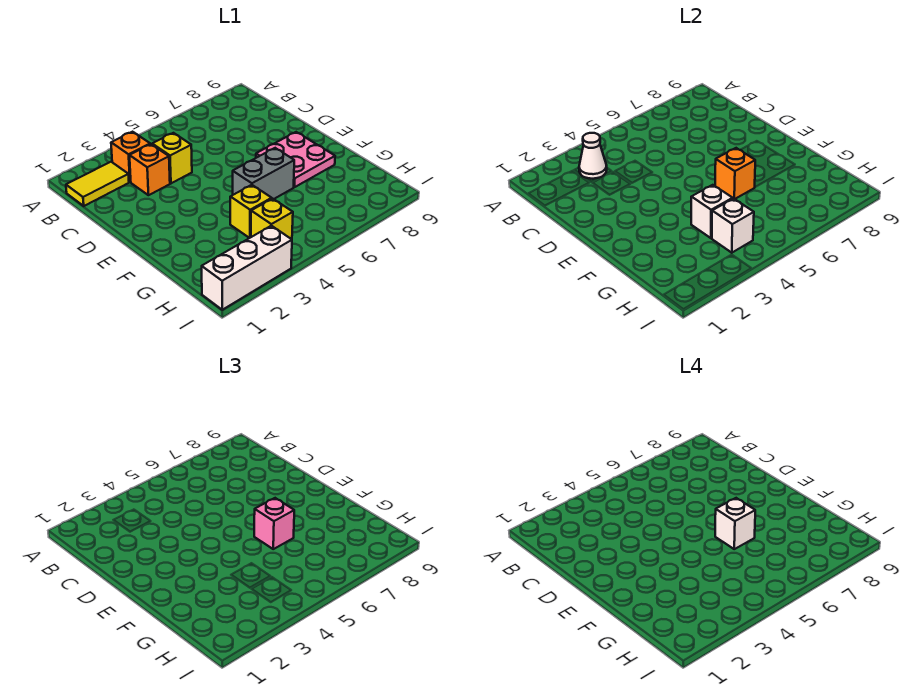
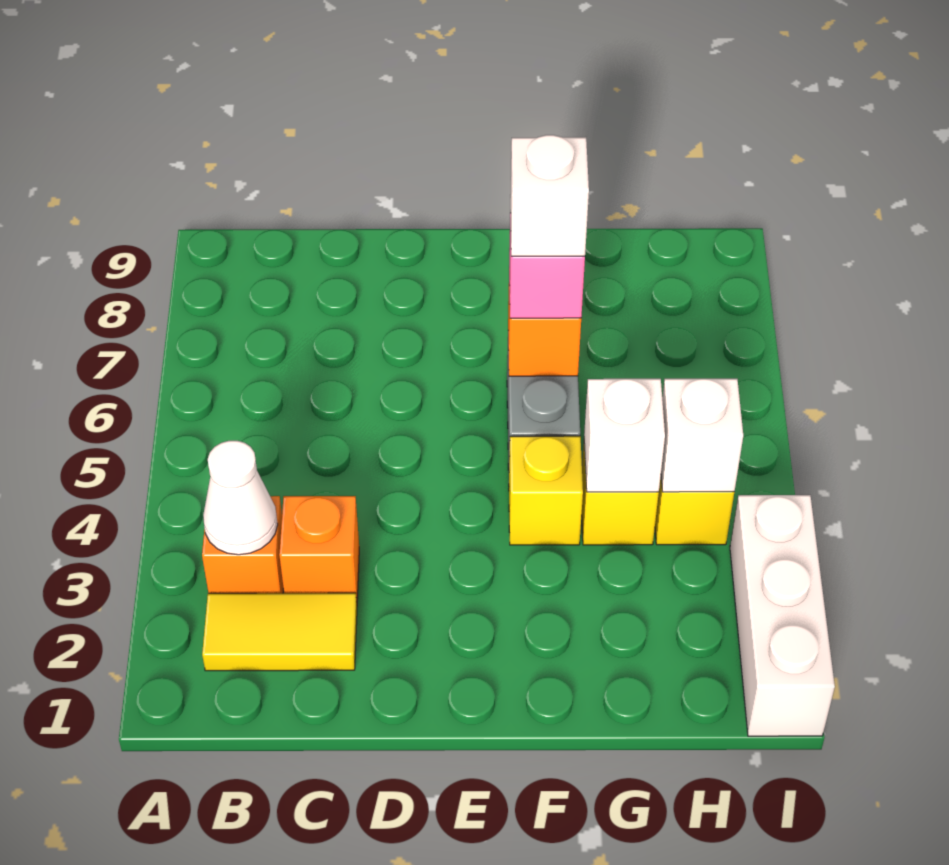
yellow tile B1:B2 level 1 -> yellow tile B2:C2 level 1
yellow brick C4 level 1 -> yellow brick F4 level 1
pink plate E7:F8 level 1 -> none

